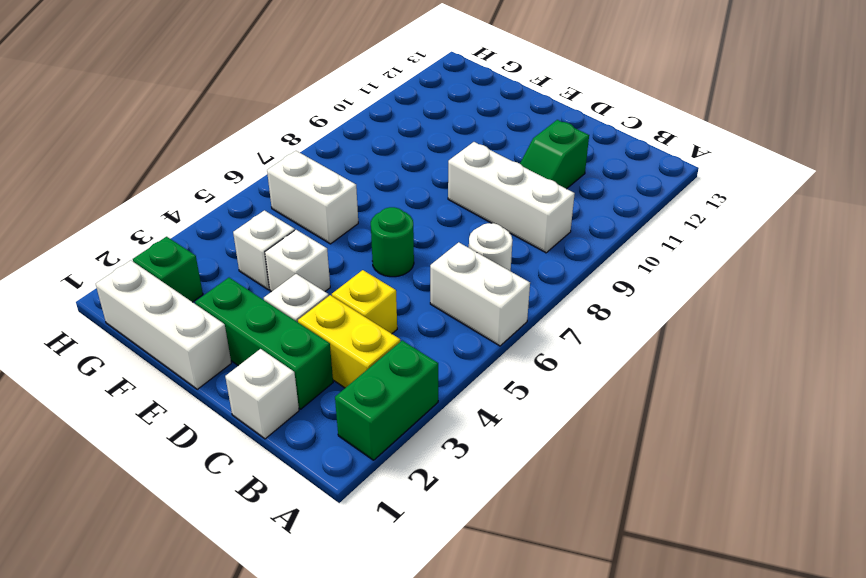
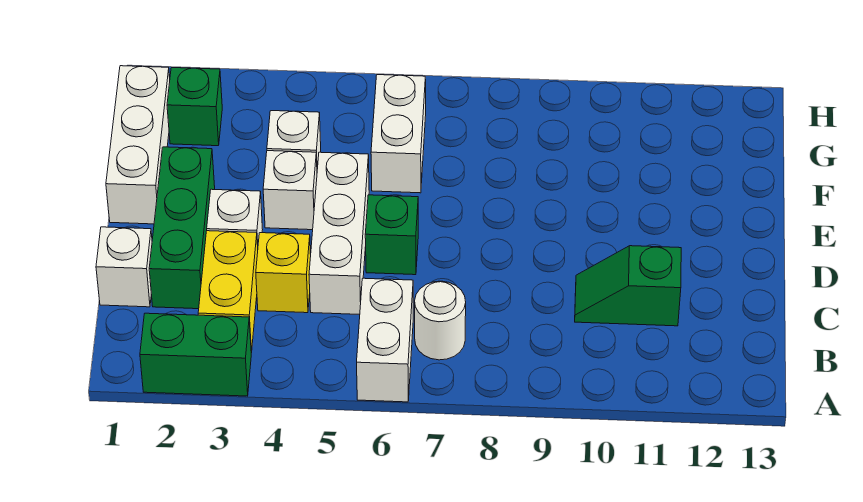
white brick B9:D9 level 1 -> white brick C5:E5 level 1
green round brick D6 level 1 -> green brick D6 level 1

